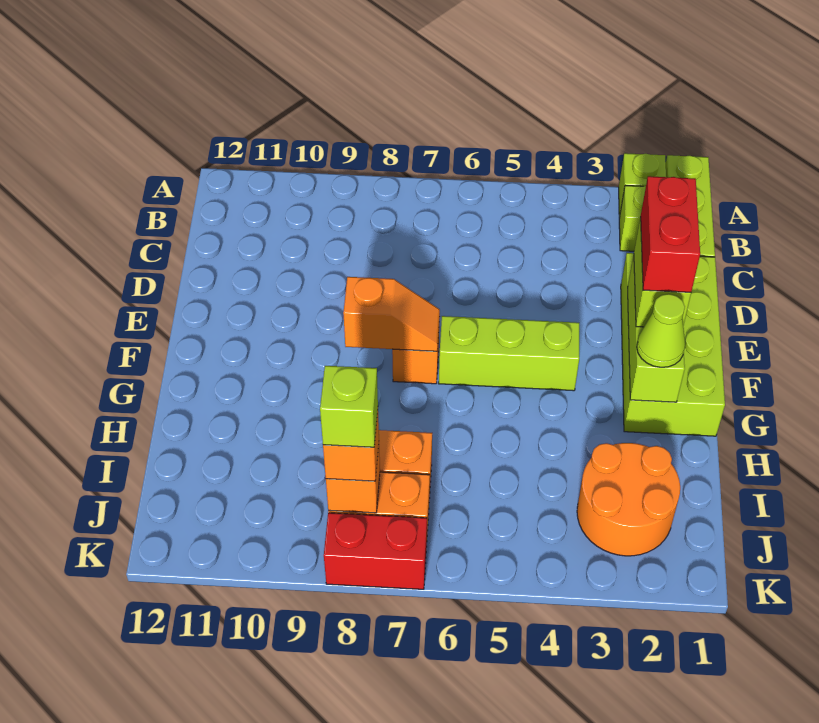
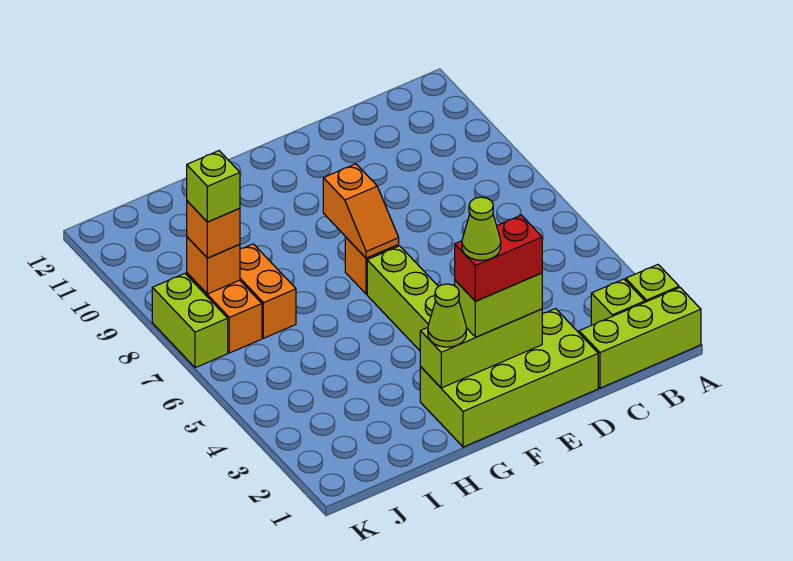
none -> lime cone F2 level 5
orange round brick I2:J3 level 1 -> none
red brick K7:K8 level 1 -> lime brick K7:K8 level 1

